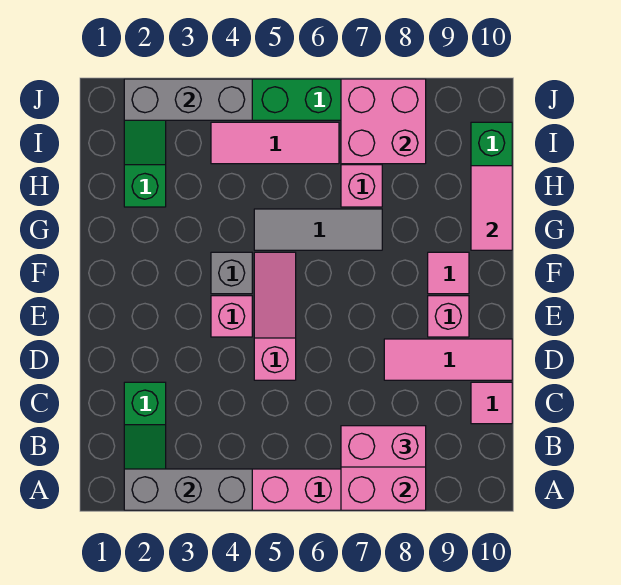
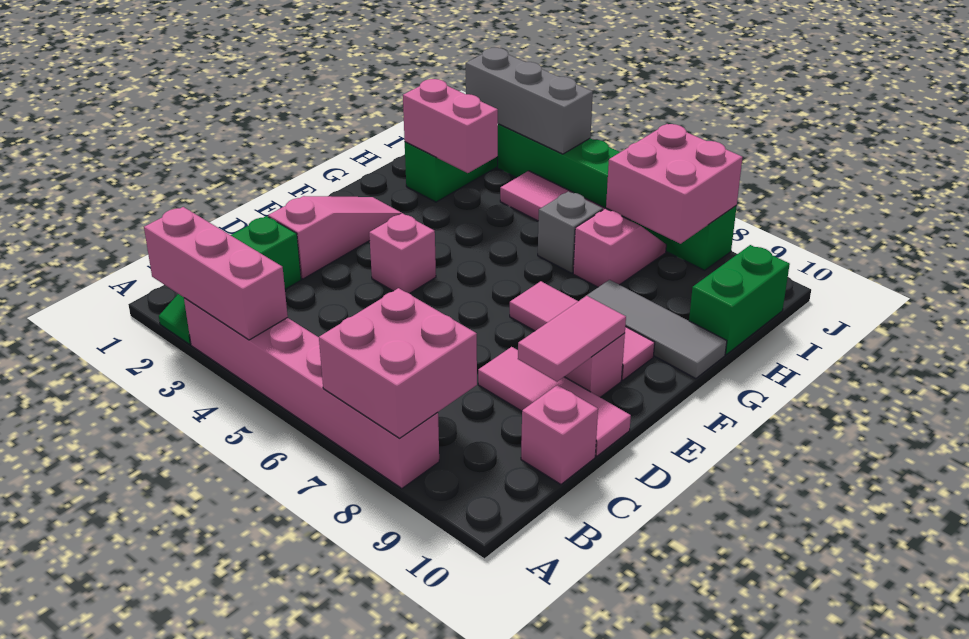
grey brick A2:A4 level 2 -> pink brick A2:A4 level 2
pink brick B7:B8 level 3 -> pink brick H2:H3 level 2
pink tile C10 level 1 -> pink brick C10 level 1
pink slope D5:F5 level 1 top D -> pink slope D2:F2 level 1 top D
grey brick F4 level 1 -> grey brick H6 level 1
pink tile F9 level 1 -> pink tile F7:F9 level 1
grey tile G5:G7 level 1 -> grey tile G8:G10 level 1
pink tile G10:H10 level 2 -> pink tile D9:E9 level 2

